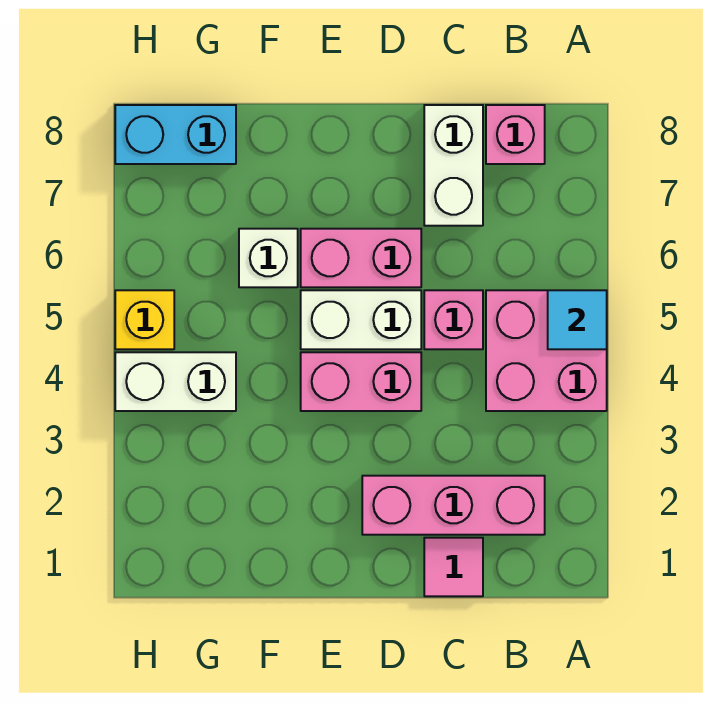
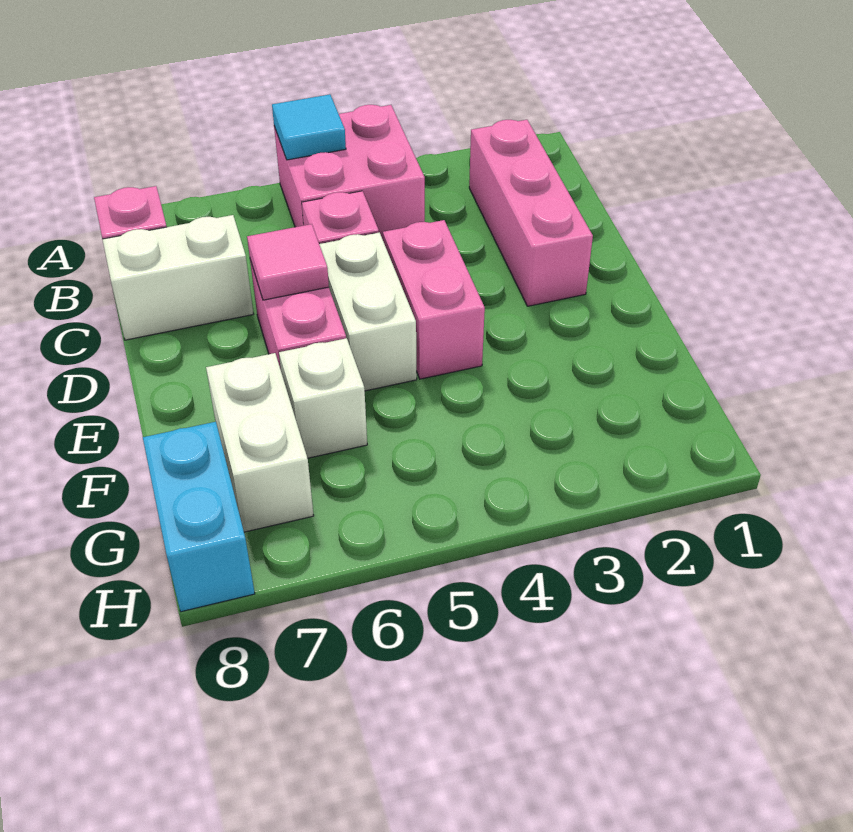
pink tile C1 level 1 -> pink tile D6 level 2
white brick G4:H4 level 1 -> white brick F7:G7 level 1
yellow brick H5 level 1 -> none

